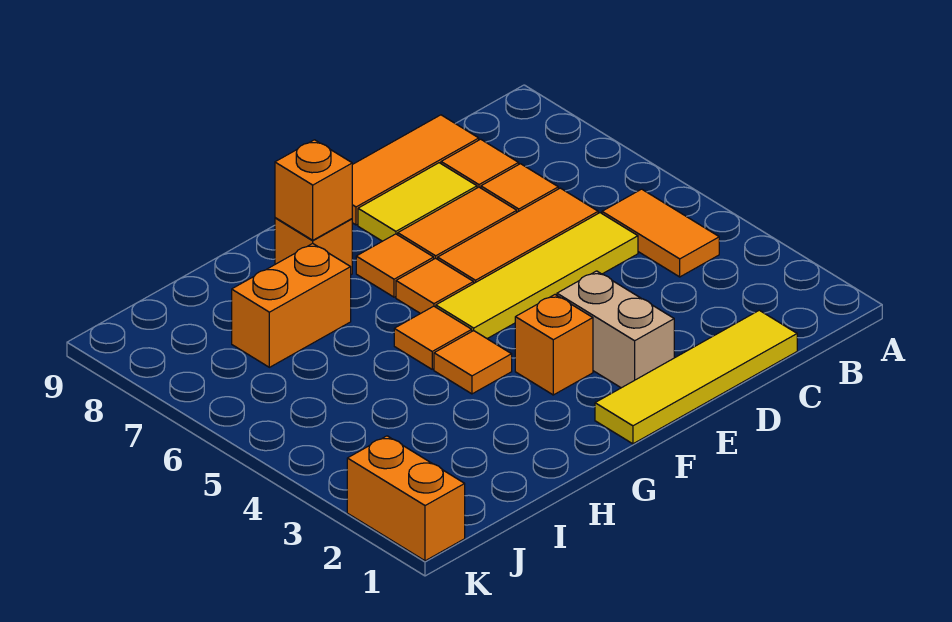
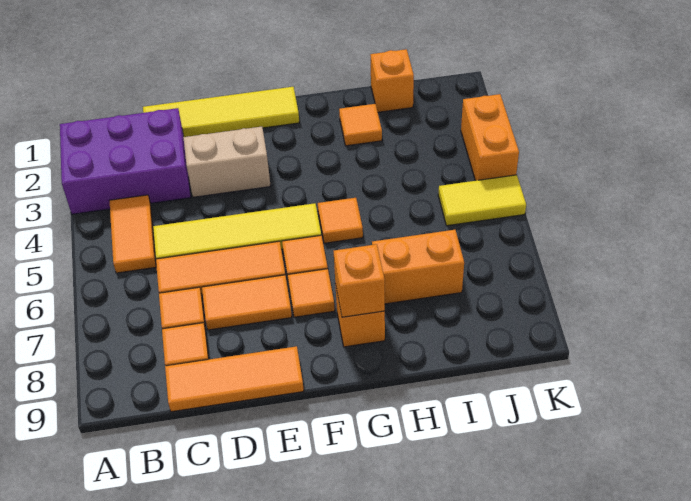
none -> purple brick A2:C3 level 1
yellow tile D8:E8 level 1 -> yellow tile J5:K5 level 1
tan brick E2:E3 level 1 -> tan brick D3:E3 level 1
orange brick F3 level 1 -> orange brick I1 level 1
orange tile G4 level 1 -> orange tile H2 level 1
orange brick K1:K2 level 1 -> orange brick K3:K4 level 1

